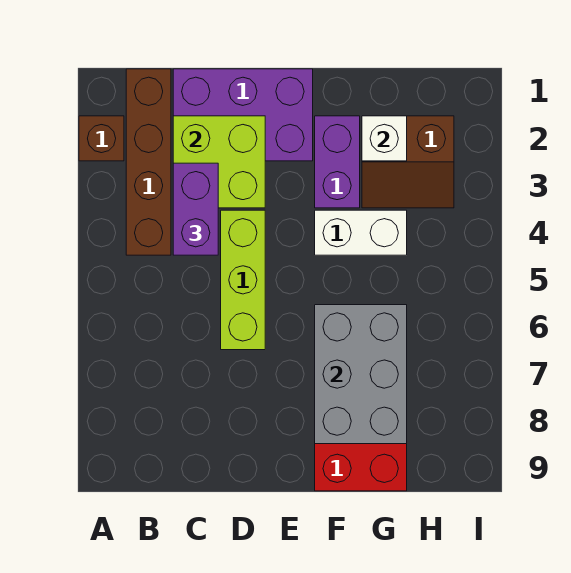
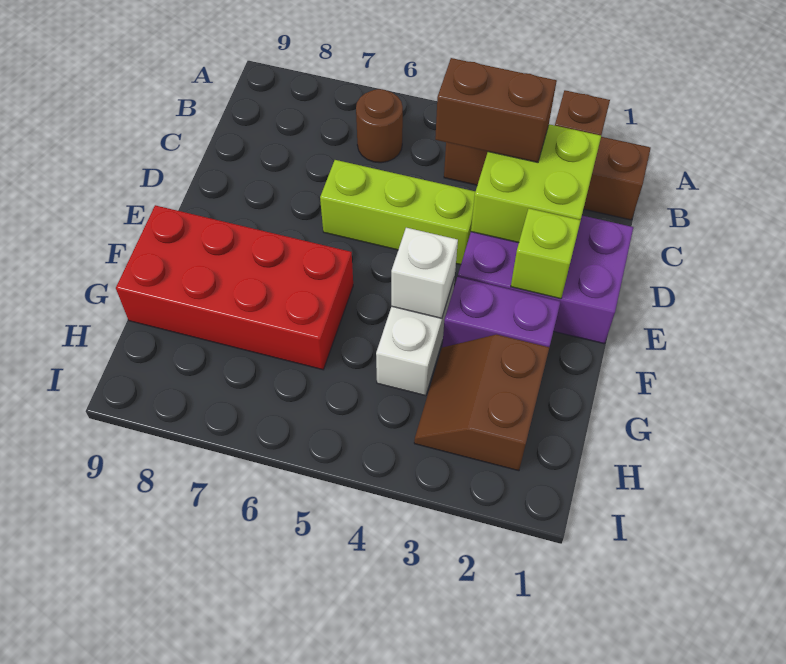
none -> brown round brick B6 level 1
purple brick C1:E2 level 1 -> purple brick D1:E3 level 1
purple brick C3:C4 level 3 -> brown brick C3:C4 level 3
none -> lime brick E2 level 2
grey brick F6:G8 level 2 -> none
white brick G2 level 2 -> white brick F4 level 2

